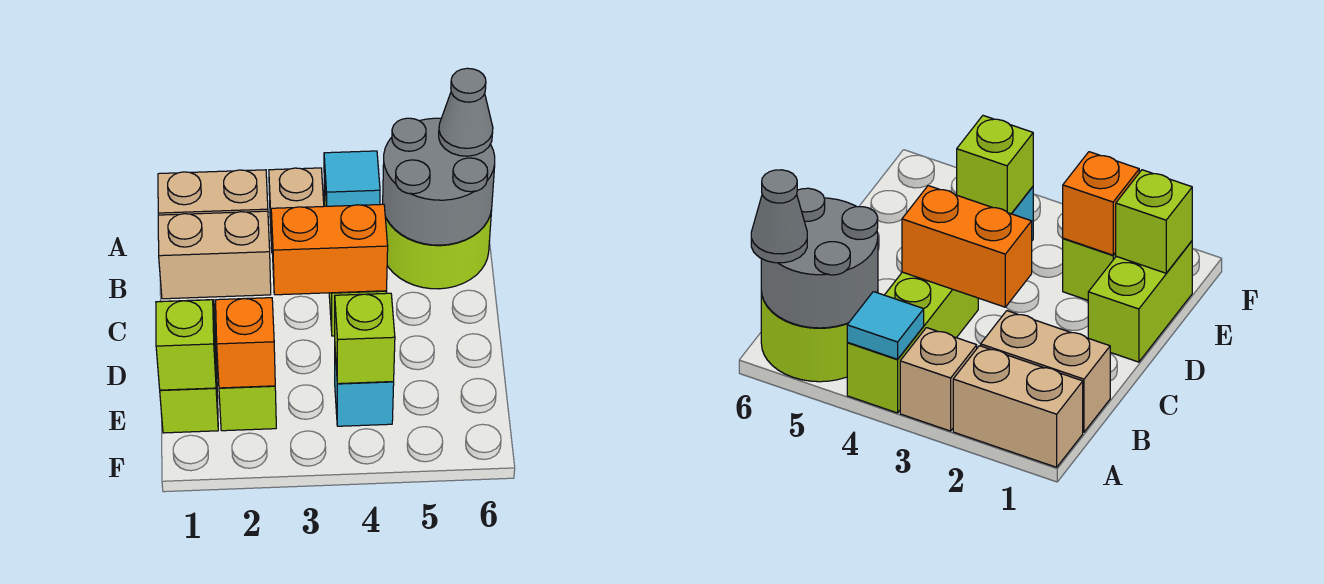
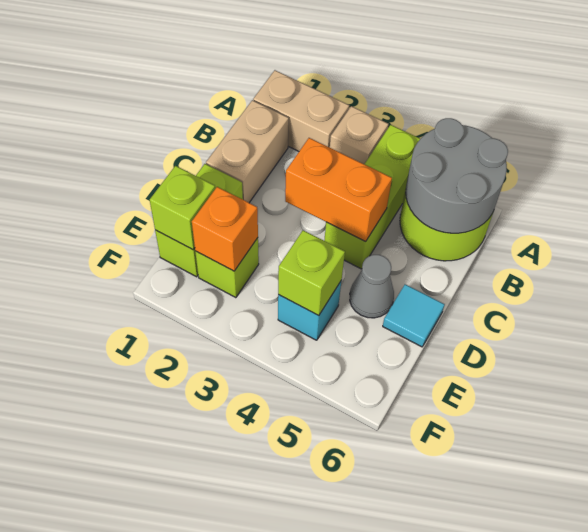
cyan tile A4 level 2 -> cyan tile D6 level 1
grey cone A6 level 3 -> grey cone D5 level 1
tan brick B1:B2 level 1 -> tan brick B1:C1 level 1

